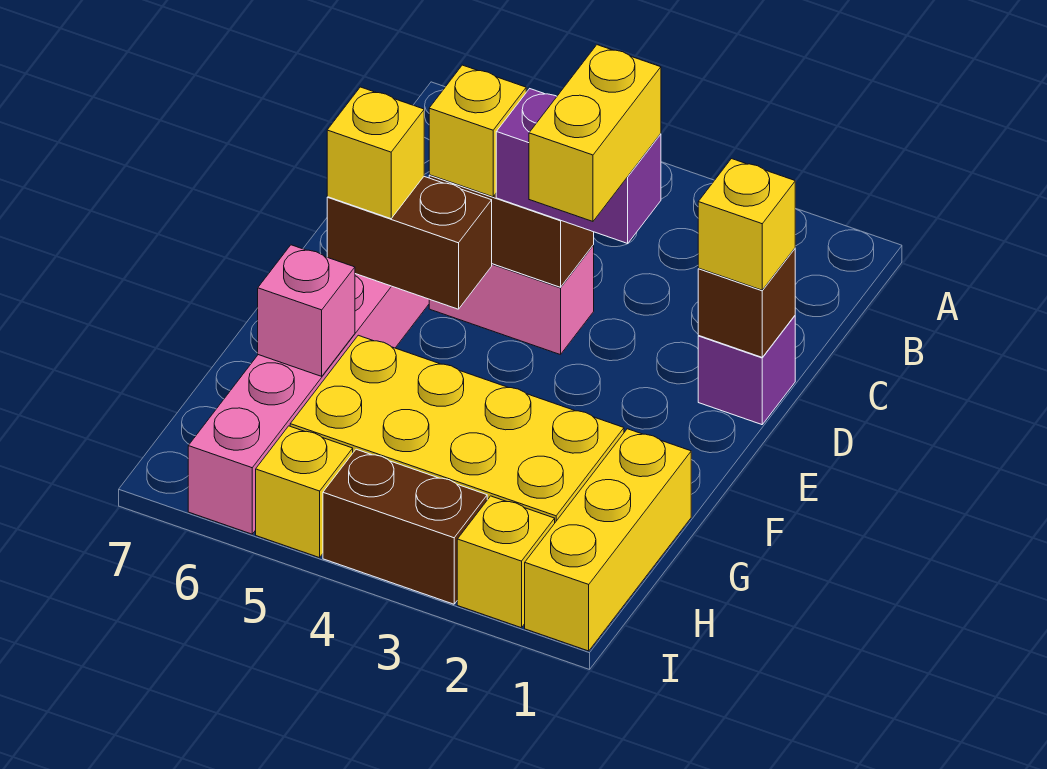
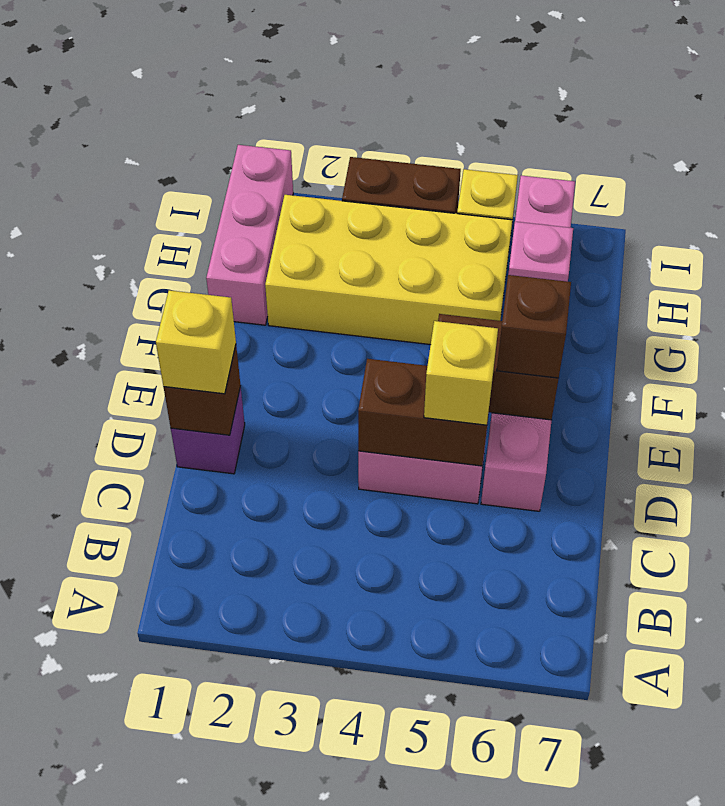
purple brick D3:D4 level 3 -> none
yellow brick D3:E3 level 4 -> none
yellow brick E6 level 3 -> brown brick E6 level 3
yellow brick G1:I1 level 1 -> pink brick G1:I1 level 1
yellow brick I2 level 1 -> none

